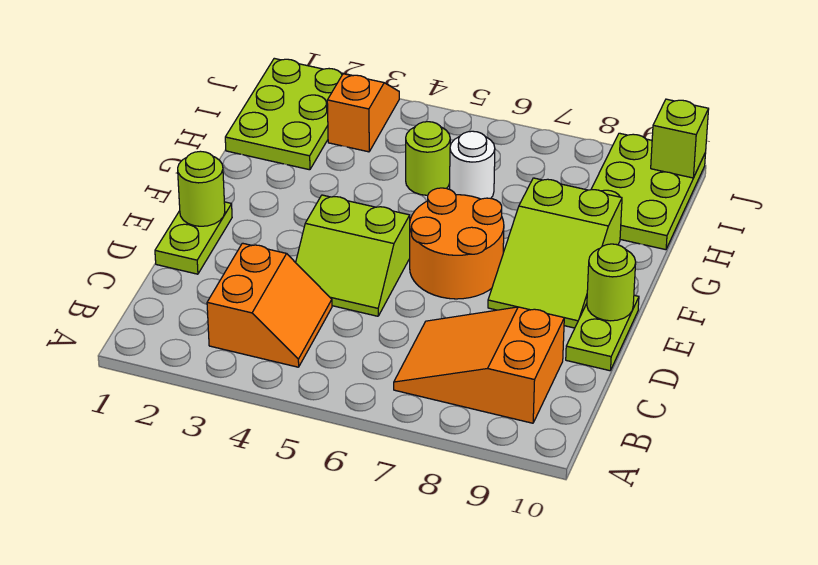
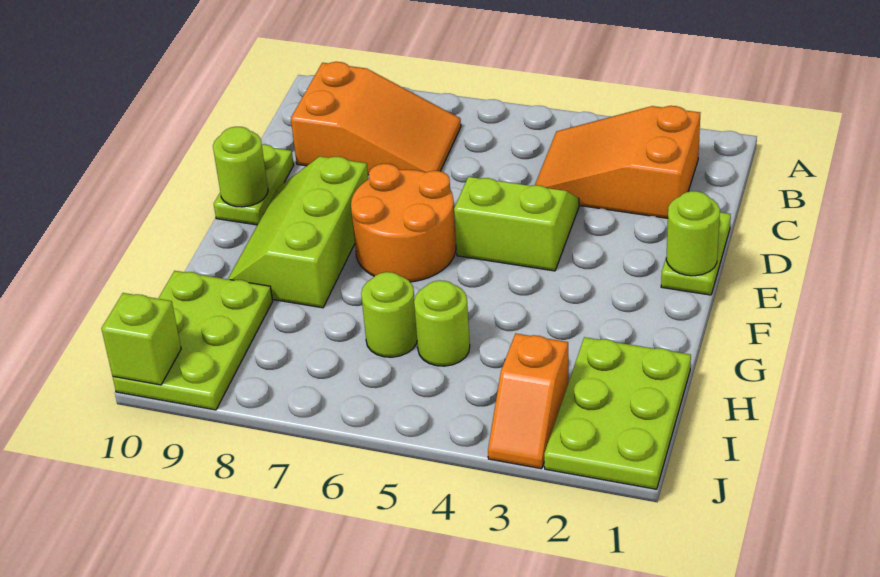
orange slope B3:C4 level 1 top 3 -> orange slope B2:C4 level 1 top 2
lime slope E8:G9 level 1 top G -> lime slope E8:G9 level 1 top 8
white round brick H6 level 1 -> lime round brick H6 level 1

